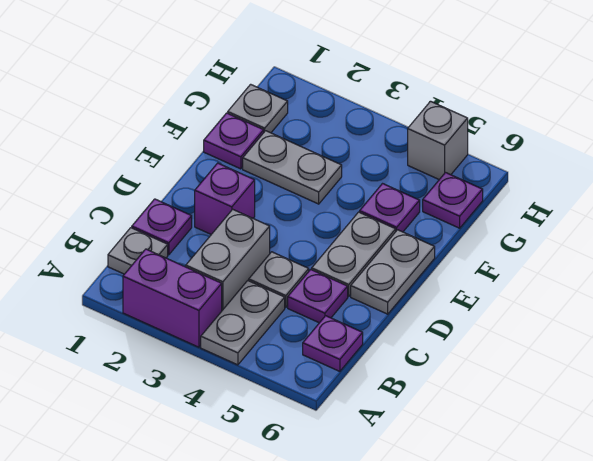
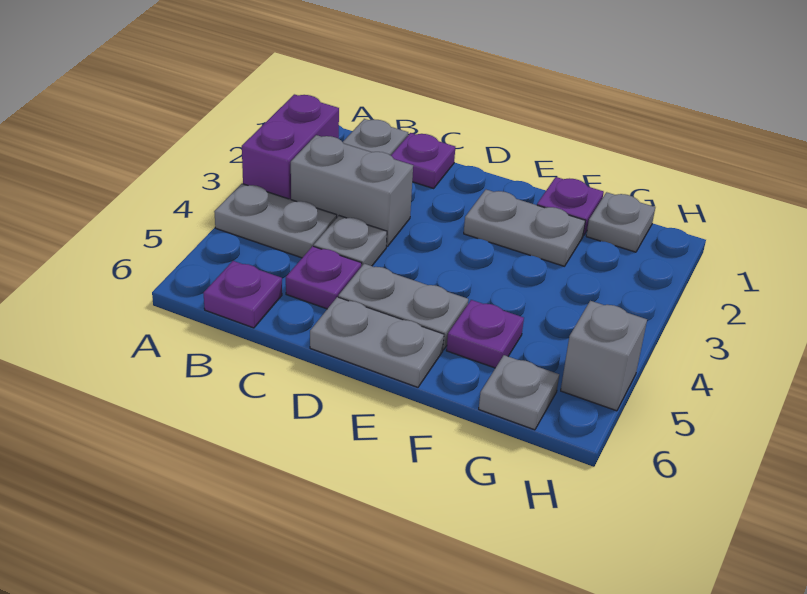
purple brick D2 level 1 -> none
grey plate F2:F3 level 1 -> grey plate E2:F2 level 1
purple plate G6 level 1 -> grey plate G6 level 1

